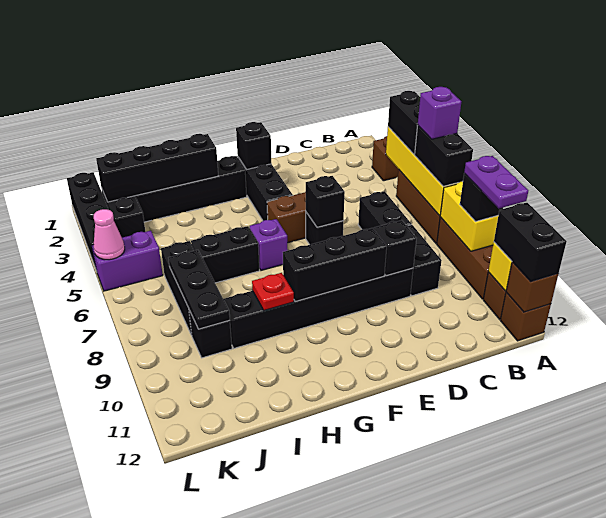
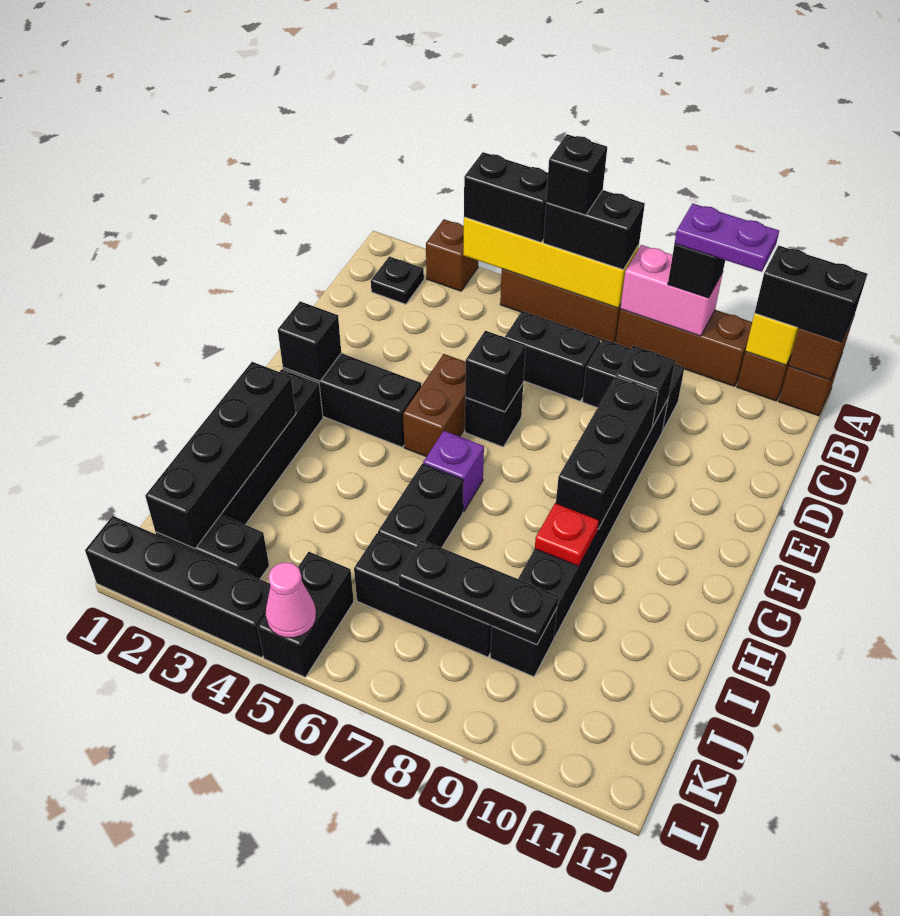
purple brick A6 level 4 -> black brick A6 level 4
yellow brick A8:A9 level 2 -> pink brick A8:A9 level 2
none -> black plate B2 level 1
purple brick K5:L5 level 1 -> black brick K5:L5 level 1

